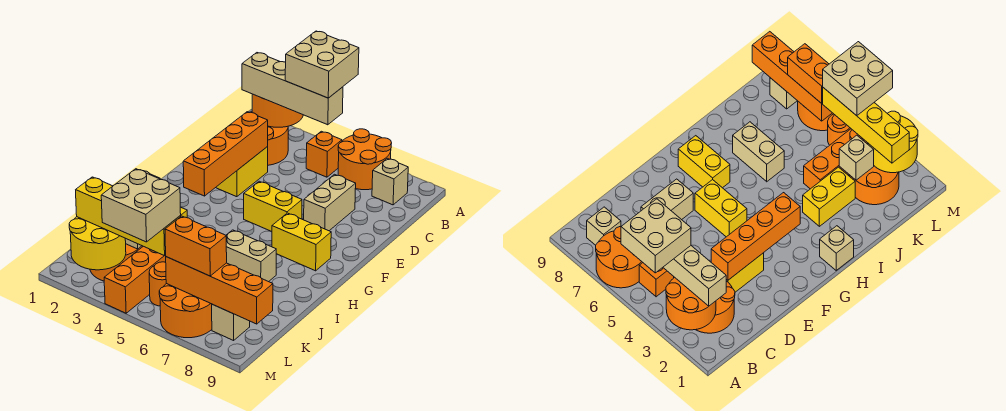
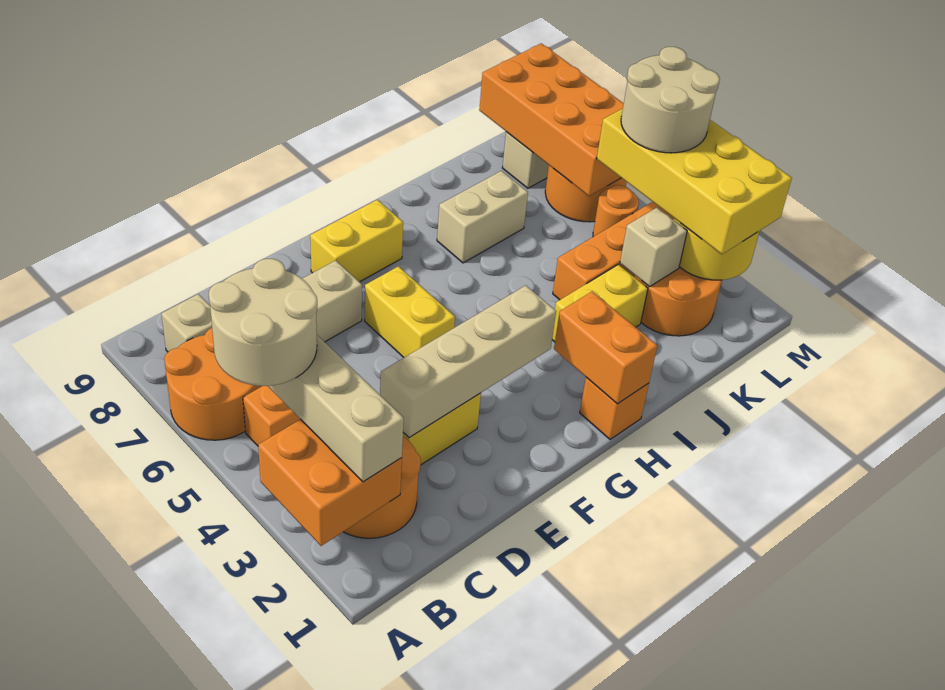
orange round brick A2:B3 level 2 -> orange brick A2:B3 level 2
tan brick A4:B5 level 4 -> tan round brick A4:B5 level 4
orange brick D3:G3 level 2 -> tan brick D3:G3 level 2
yellow brick G7:G8 level 1 -> yellow brick F8:G8 level 1
tan brick H1 level 1 -> orange brick H1 level 1
tan brick I6:I7 level 1 -> tan brick I7:J7 level 1
yellow brick L2:L5 level 3 -> yellow brick L2:M5 level 3
tan brick L4:M5 level 4 -> tan round brick L4:M5 level 4
orange brick L6:L9 level 2 -> orange brick L6:M9 level 2
orange brick L6:L7 level 3 -> orange brick H1:H2 level 2

